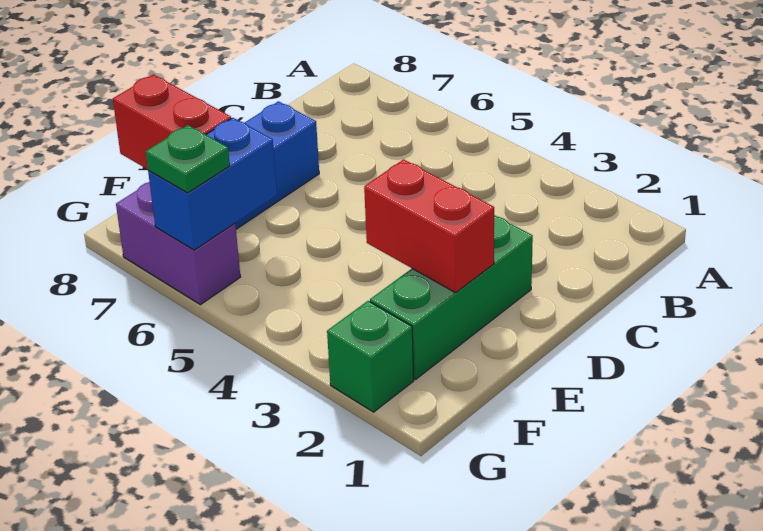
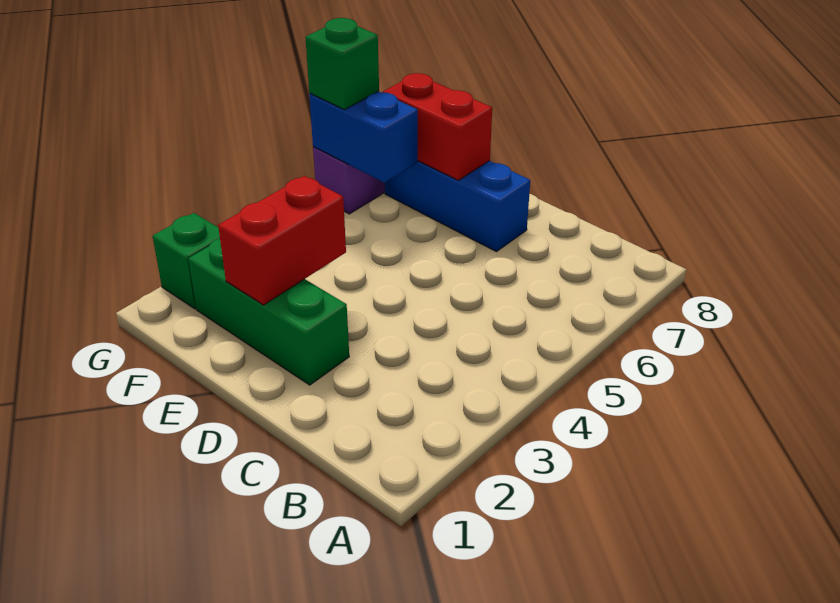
red brick F7:F8 level 2 -> red brick E7:F7 level 2
green plate G6 level 3 -> green brick G6 level 3

